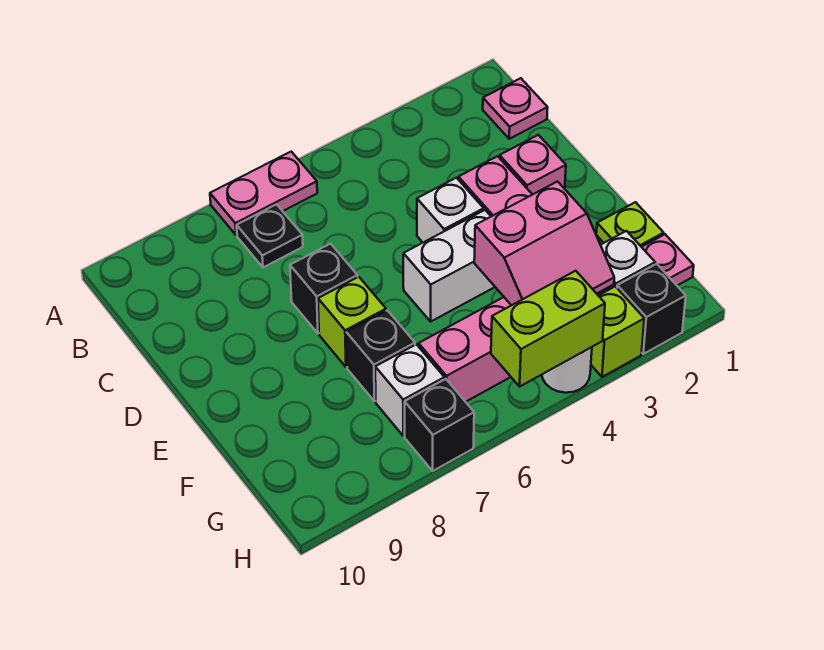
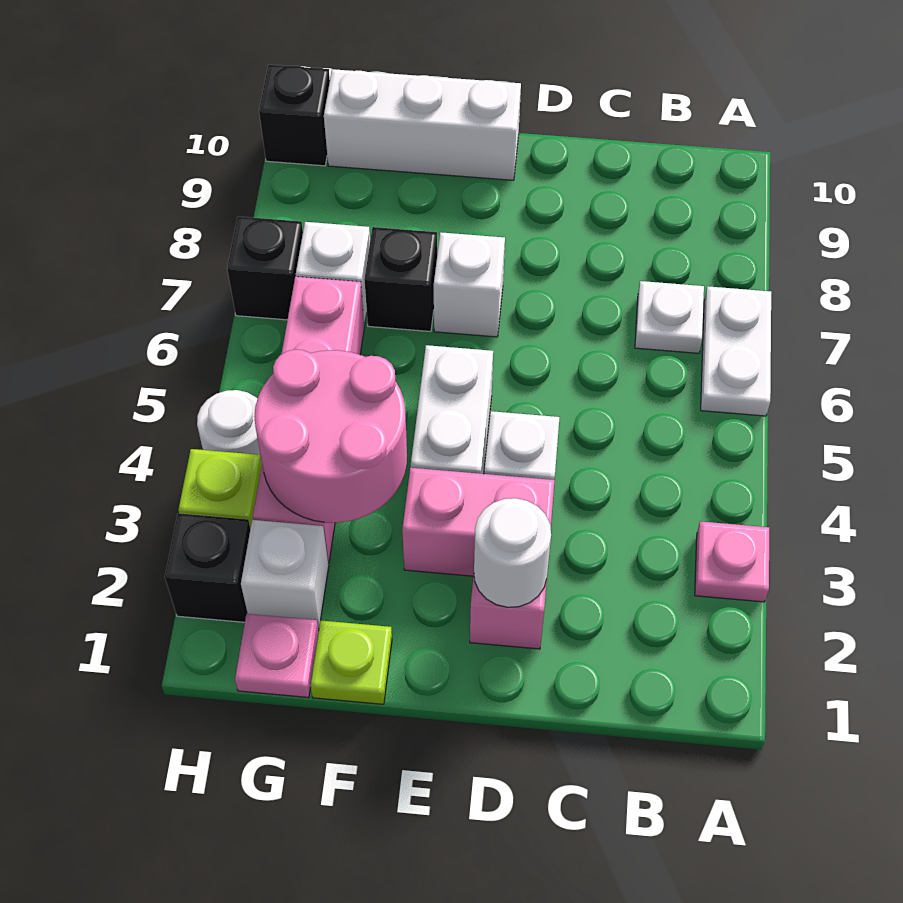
pink plate A6:A7 level 1 -> white plate A6:A7 level 1
pink plate B1 level 1 -> pink plate A3 level 1
black plate B7 level 1 -> white plate B7 level 1
none -> white round brick D2 level 2
black brick D7 level 1 -> black brick H10 level 1
lime brick E7 level 1 -> white brick E7 level 1
none -> white brick E10:G10 level 1
pink slope F3:G4 level 2 top F -> pink round brick F3:G4 level 2
lime brick H4:H5 level 2 -> none

